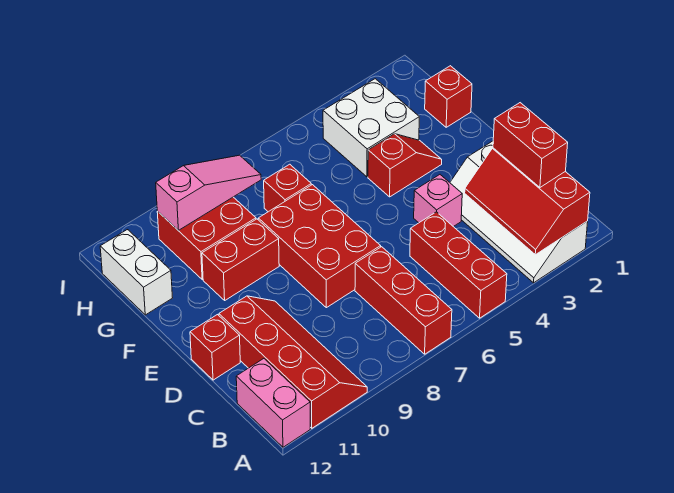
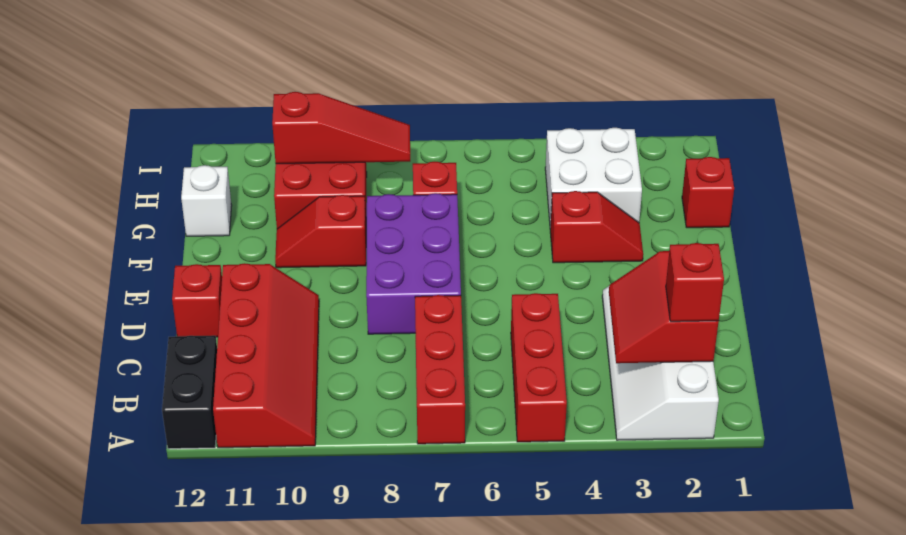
red slope A2:C3 level 2 top 2 -> red slope B2:C3 level 2 top 2
pink brick A12:B12 level 1 -> black brick A12:B12 level 1
red brick B2:C2 level 3 -> red brick B2 level 3
pink brick D4 level 1 -> none
red brick D7:F8 level 1 -> purple brick D7:F8 level 1
red brick F9:F10 level 1 -> red slope F9:F10 level 1 top 9
white brick G12:H12 level 1 -> white brick G12 level 1
pink slope H8:H10 level 2 top 10 -> red slope H8:H10 level 2 top 10

